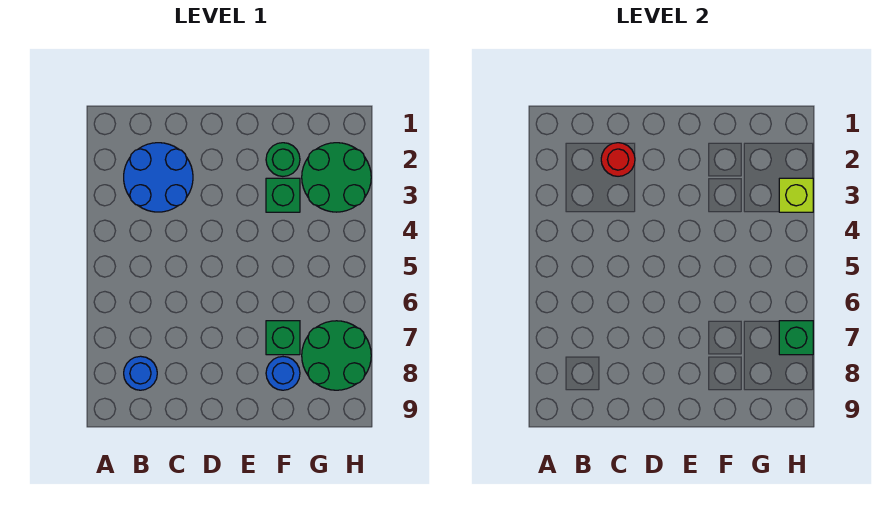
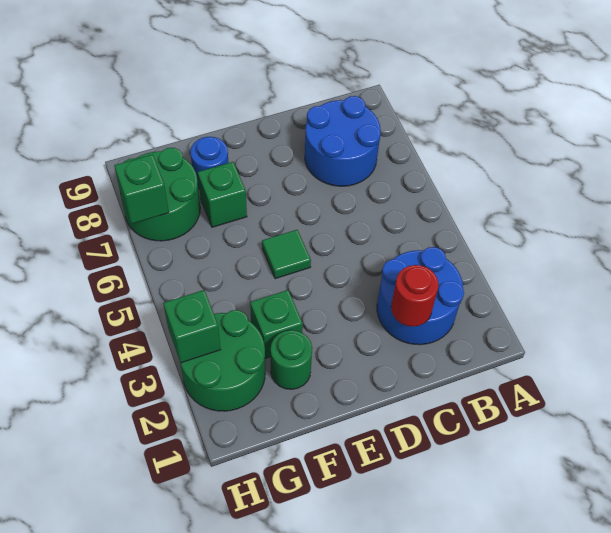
blue round brick B8 level 1 -> blue round brick B7:C8 level 1
none -> green tile E5 level 1
lime brick H3 level 2 -> green brick H3 level 2

